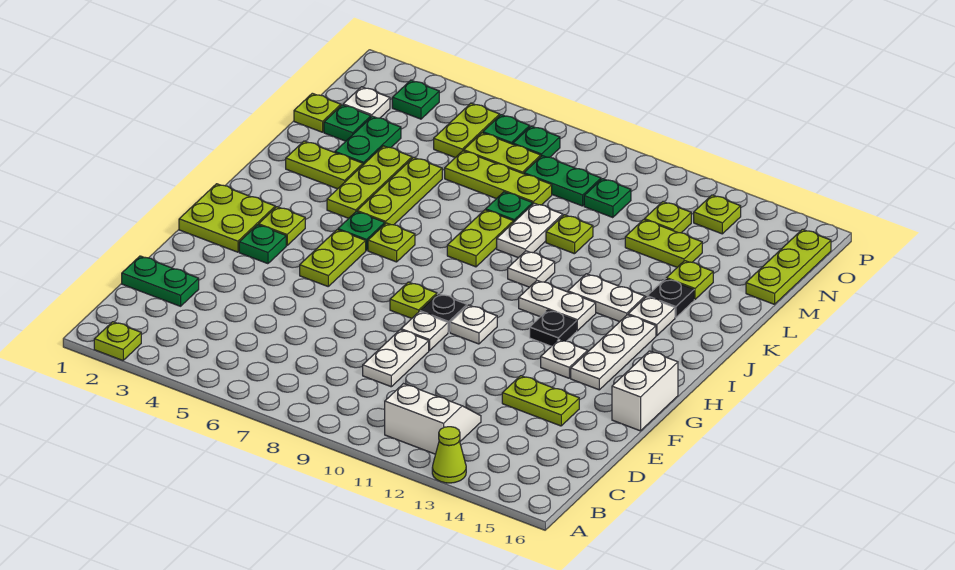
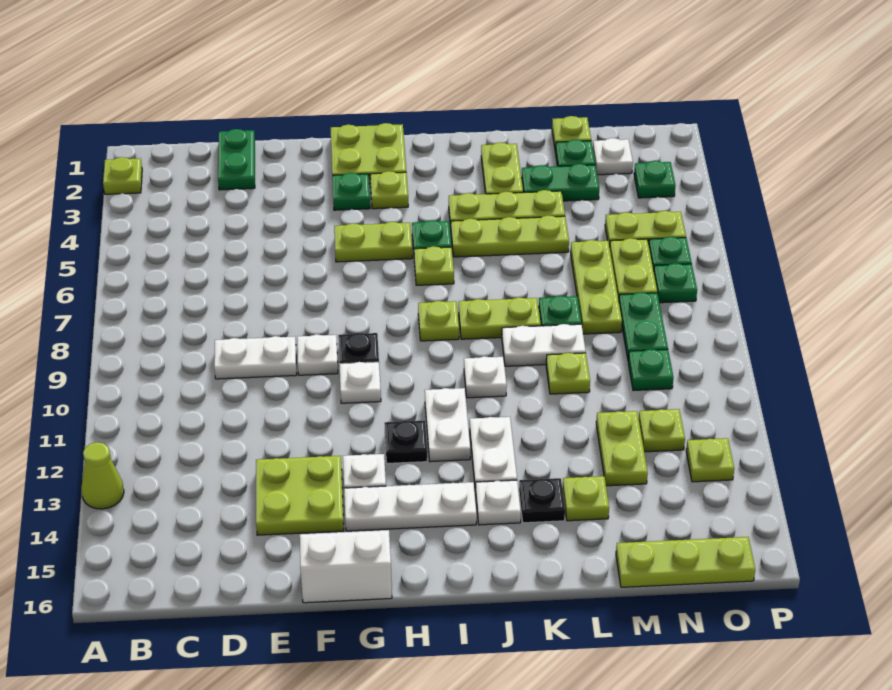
white slope B11:C12 level 1 top B -> none
lime plate E13:E14 level 1 -> lime plate E13:F14 level 1
lime plate G8 level 1 -> lime plate I8 level 1

